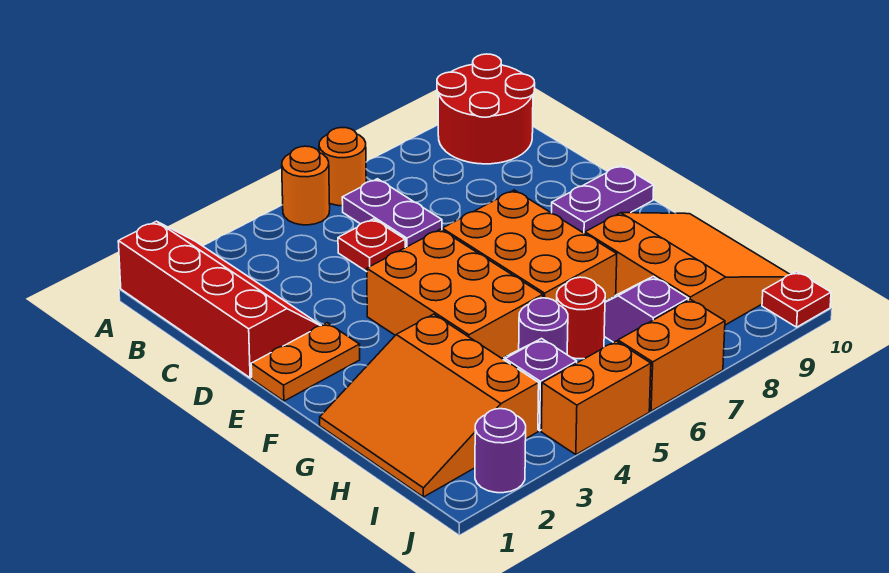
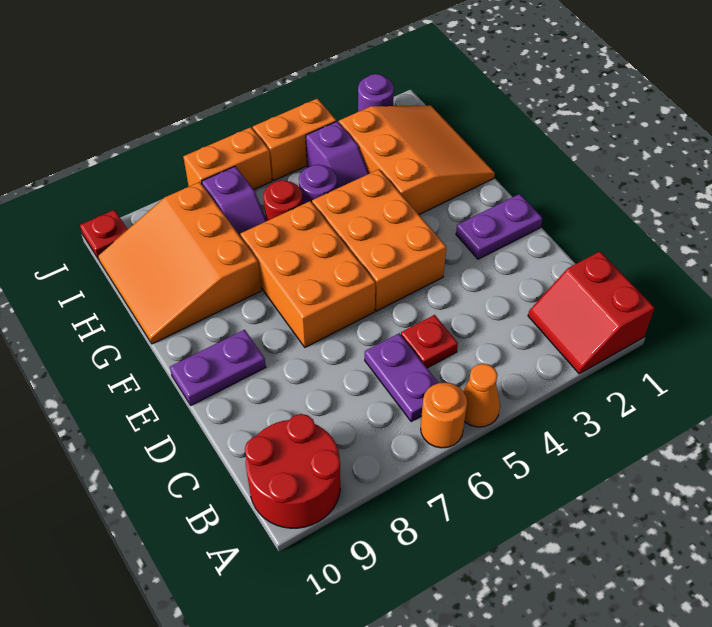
red slope A1:D2 level 1 top 1 -> red slope A1:B2 level 1 top 1
orange round brick A5 level 1 -> orange cone A5 level 1
orange plate E1:E2 level 1 -> purple plate E1:E2 level 1

